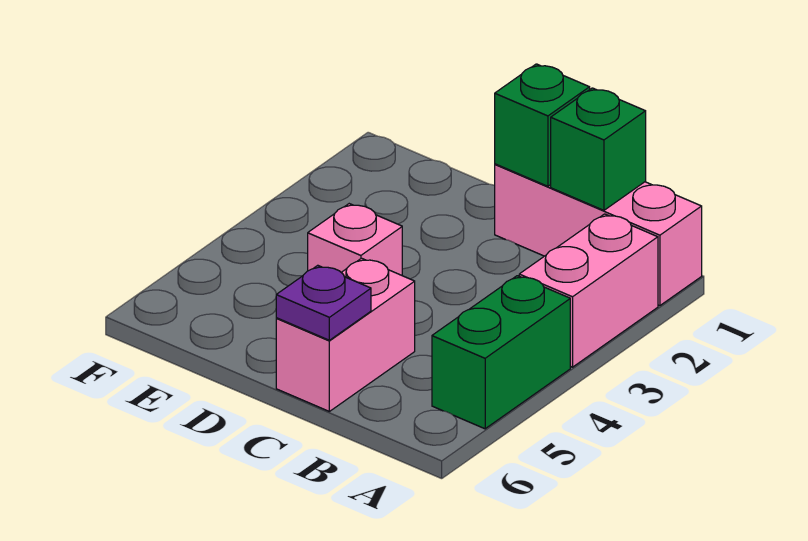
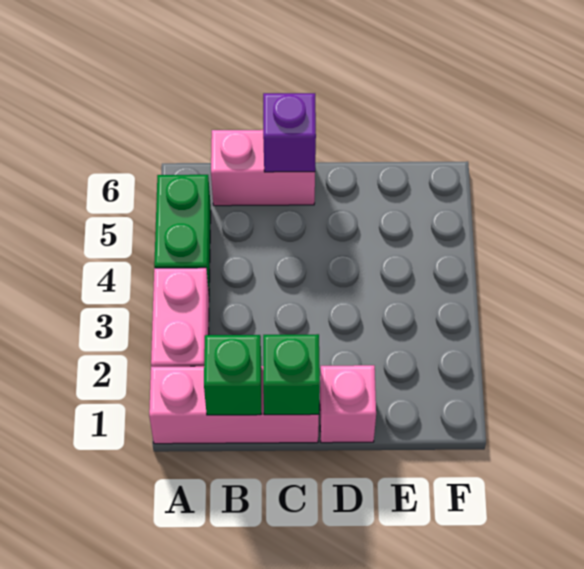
pink brick C5:C6 level 1 -> pink brick B6:C6 level 1
purple plate C6 level 2 -> purple brick C6 level 2
pink brick D4 level 1 -> pink brick D1 level 1

